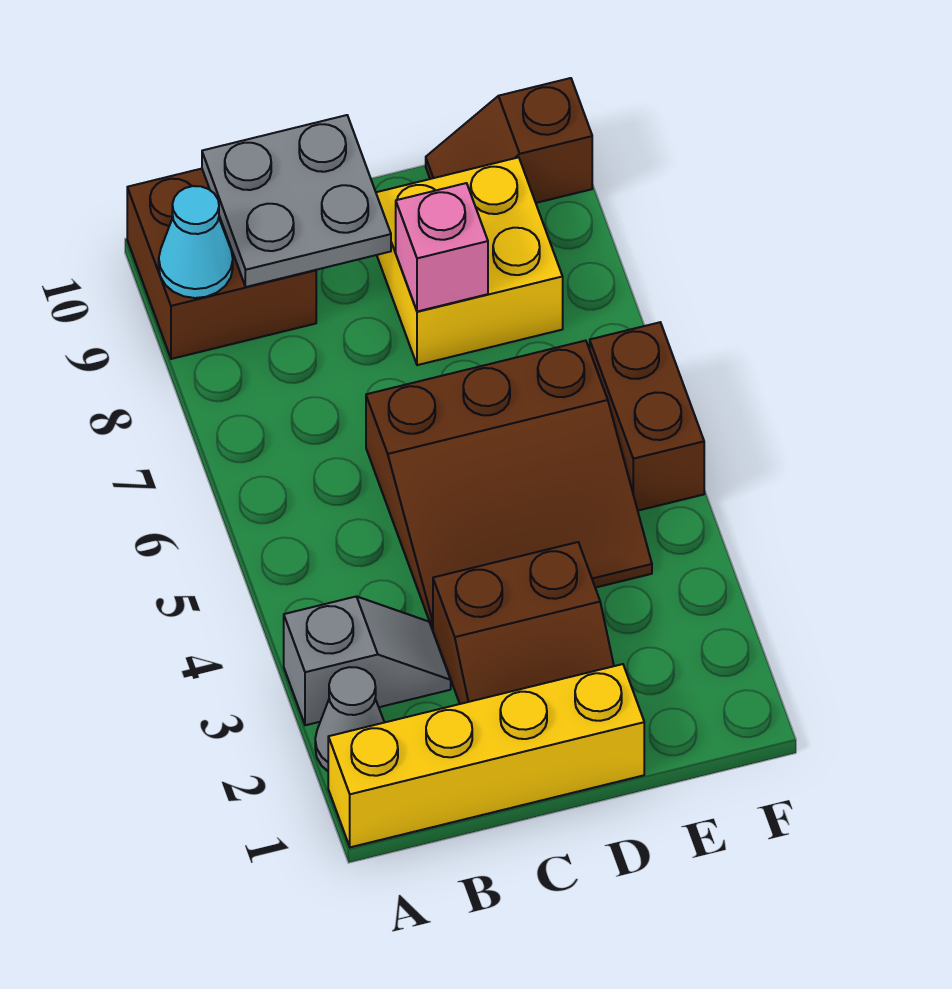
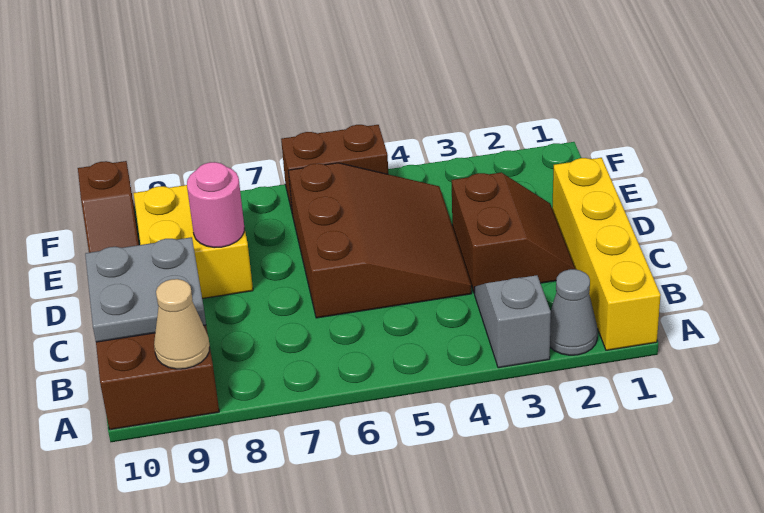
cyan cone A9 level 2 -> tan cone A9 level 2
pink brick D8 level 2 -> pink round brick D8 level 2

